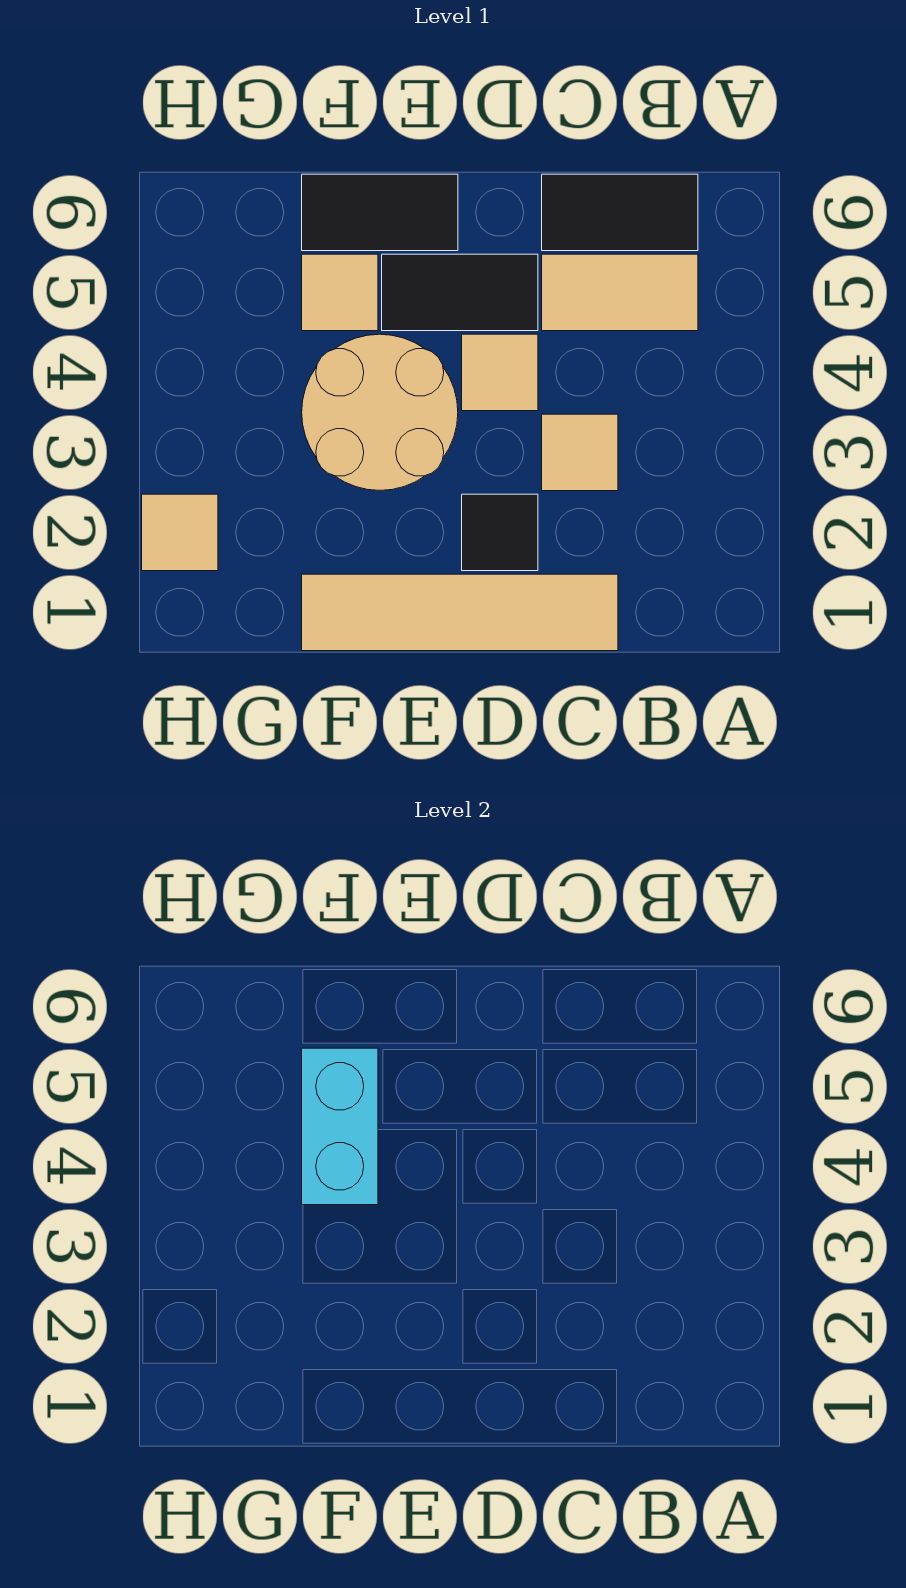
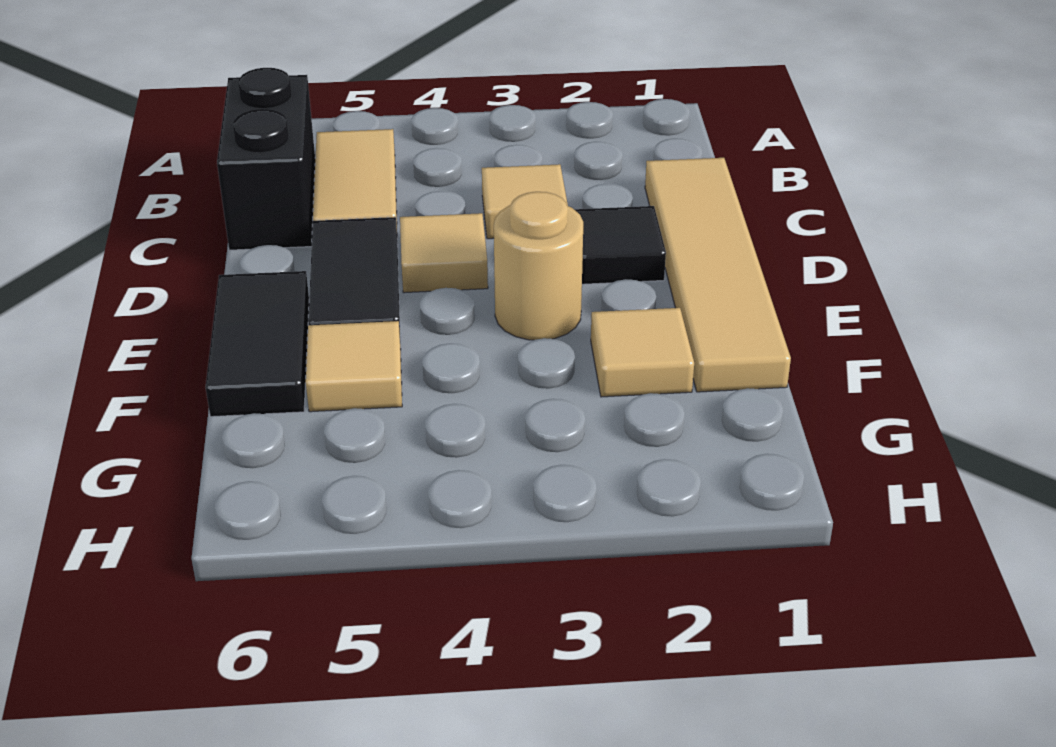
black tile B6:C6 level 1 -> black brick B6:C6 level 1
tan round brick E3:F4 level 1 -> tan round brick E3 level 1
cyan brick F4:F5 level 2 -> none
tan tile H2 level 1 -> tan tile F2 level 1

